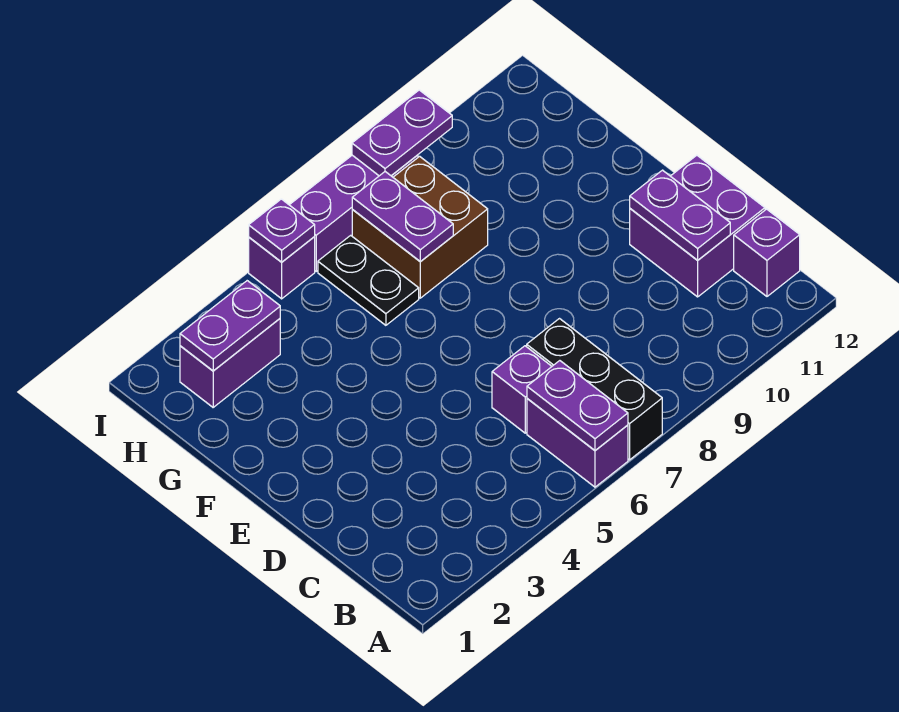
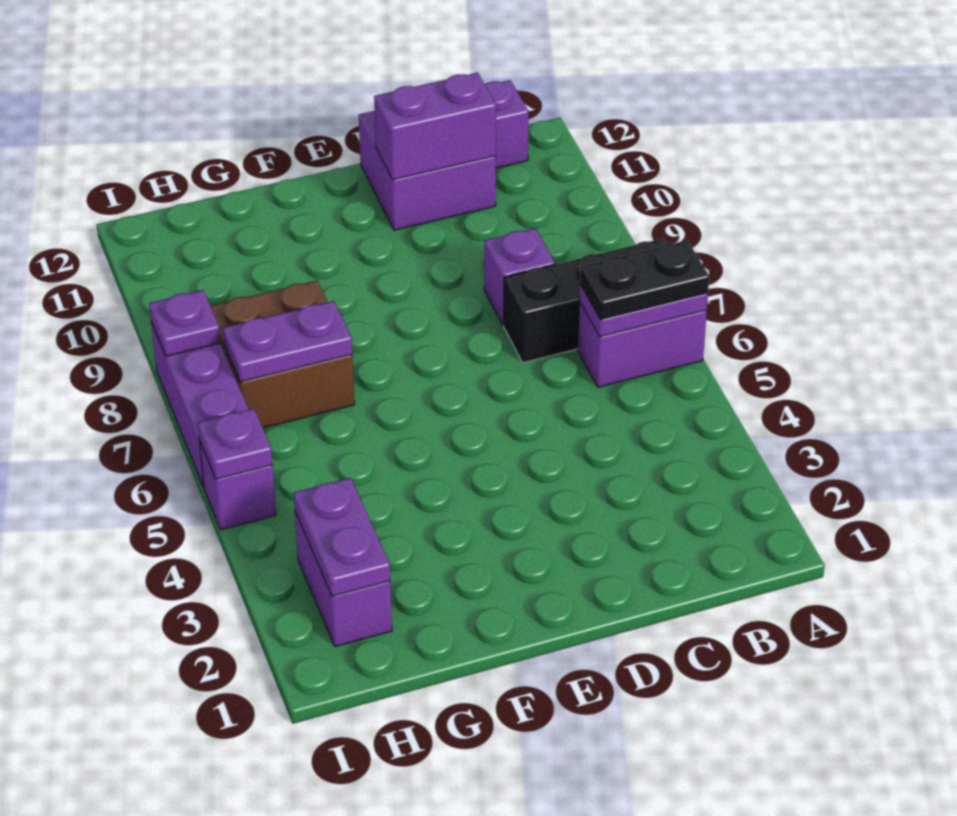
purple brick C6 level 1 -> purple brick C8 level 1
purple plate C11:D11 level 2 -> purple brick C11:D11 level 2
black plate G6:H6 level 1 -> black plate A6:B6 level 3
purple plate I8:I9 level 2 -> purple plate I8 level 2

